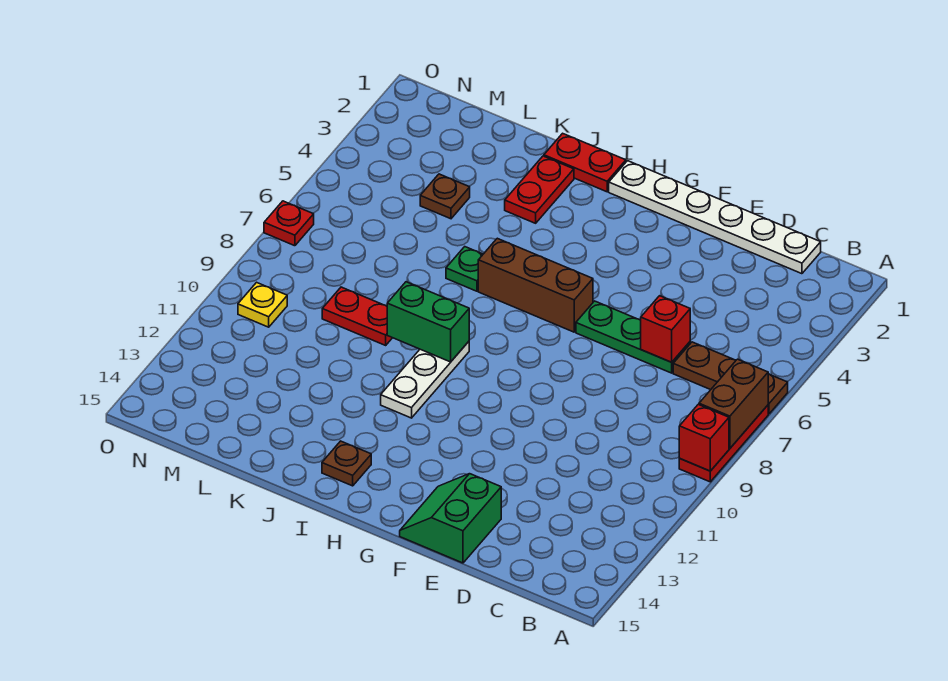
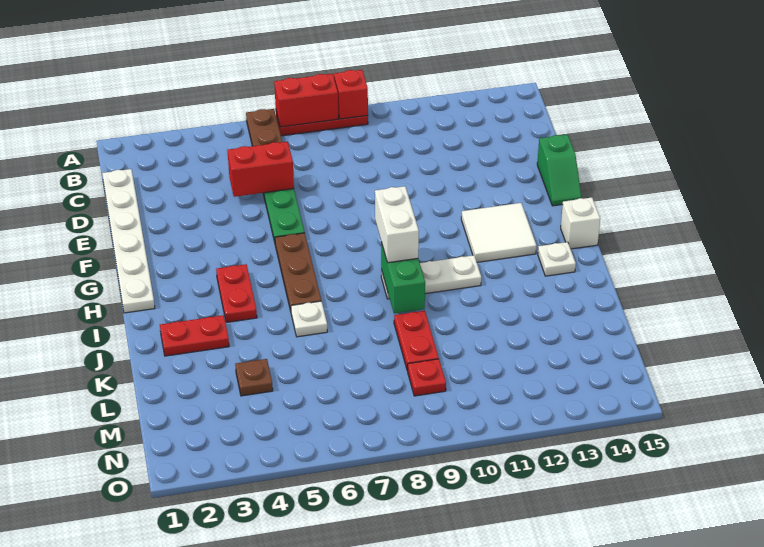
brown brick A7:A8 level 2 -> red brick A7:A8 level 2
red brick D6 level 2 -> red brick D5:D6 level 2
green slope E14:F15 level 1 top E -> green slope E15:F15 level 1 top E
brown brick G6:I6 level 1 -> brown plate G6:I6 level 1
none -> white tile G12:H13 level 1
none -> white brick H9:I9 level 3
none -> white brick H15 level 1
red plate I1:J1 level 1 -> red plate H4:I4 level 1
brown plate I14 level 1 -> white plate I14 level 1
green plate J6 level 1 -> white plate J6 level 1
yellow plate N10 level 1 -> none
red plate O7 level 1 -> red plate M9 level 1

